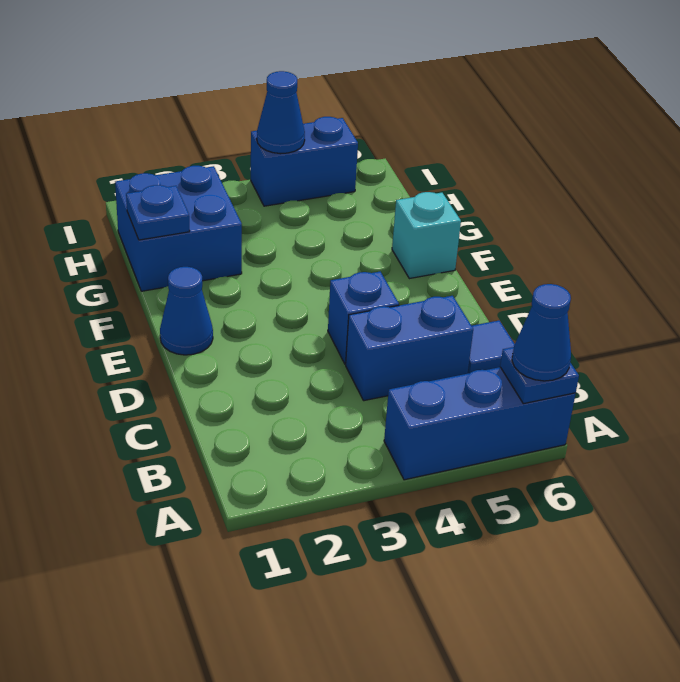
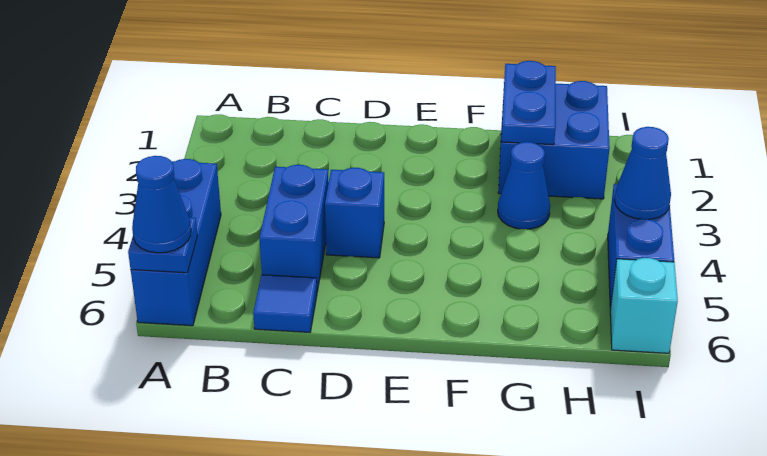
blue cone E1 level 1 -> blue cone G3 level 1
cyan brick F6 level 1 -> cyan brick I6 level 1
blue plate G1 level 2 -> blue plate G1:G2 level 2

